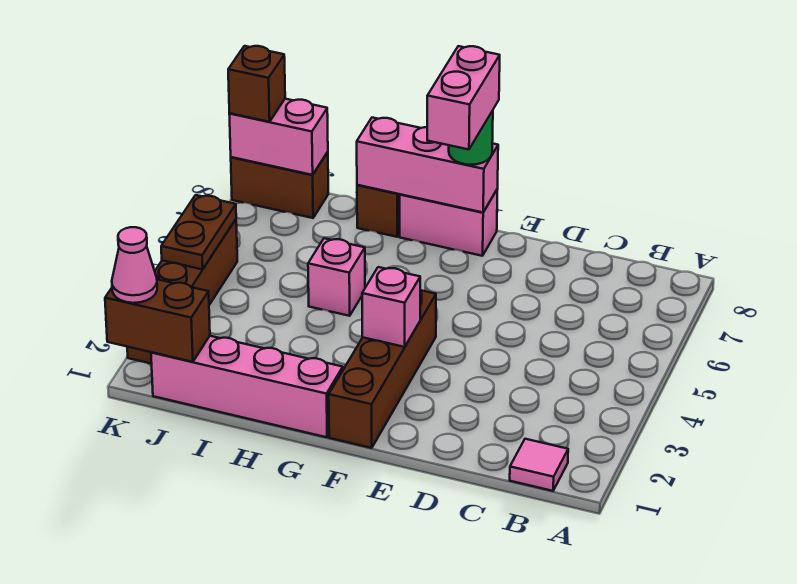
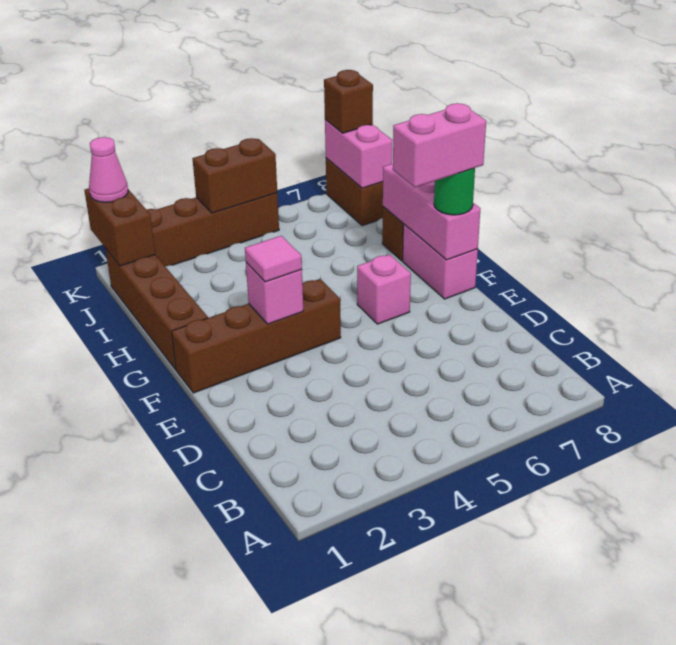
pink tile B1 level 1 -> pink tile F3 level 3
pink brick G1:J1 level 1 -> brown brick G1:J1 level 1
pink brick H5 level 1 -> pink brick F6 level 1
brown plate K4:K5 level 2 -> brown brick K4:K5 level 2

